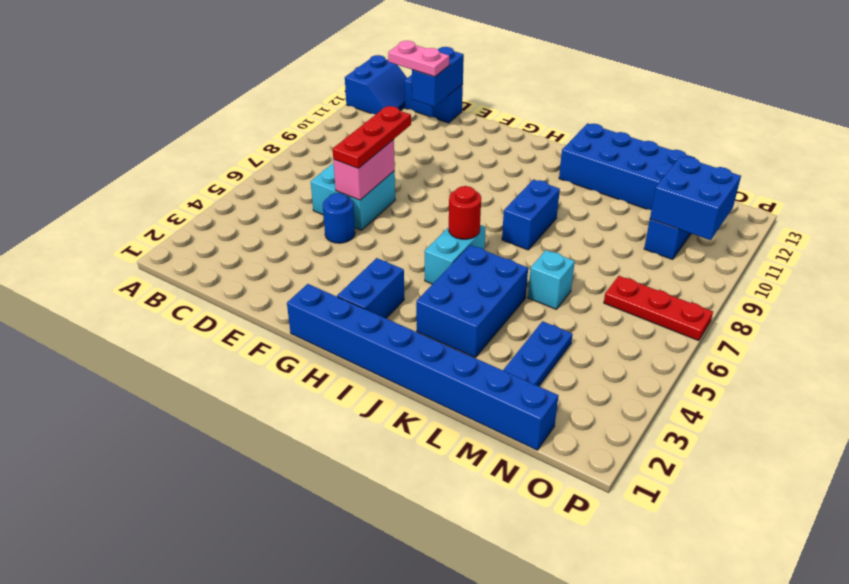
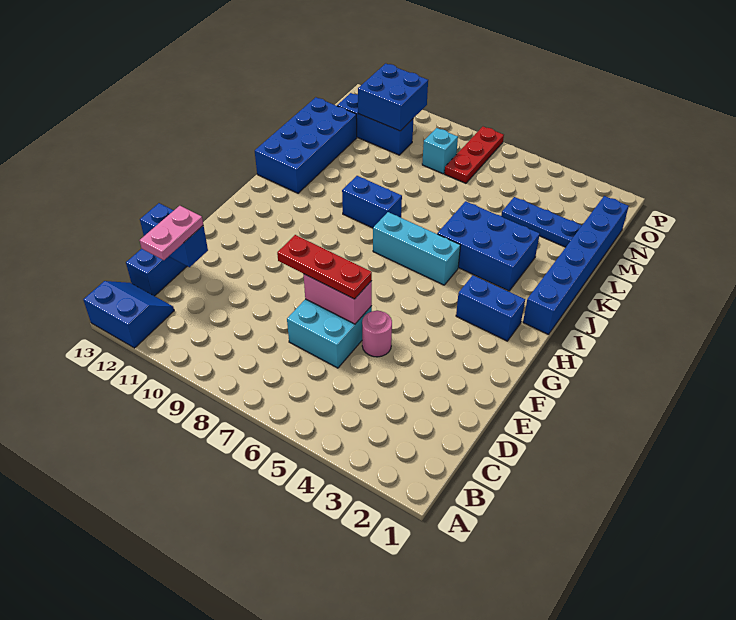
blue round brick E5 level 1 -> pink round brick E5 level 1
blue brick G1:N1 level 1 -> blue brick I1:N1 level 1
cyan brick I5:I6 level 1 -> cyan brick I5:I7 level 1
red round brick I6 level 2 -> none
cyan brick L6 level 1 -> cyan brick N8 level 1

